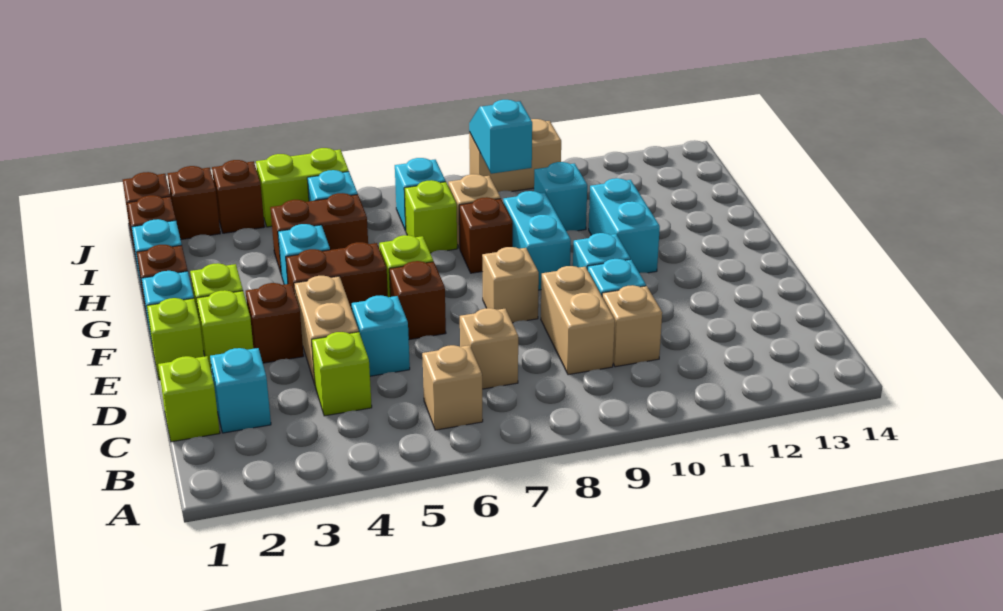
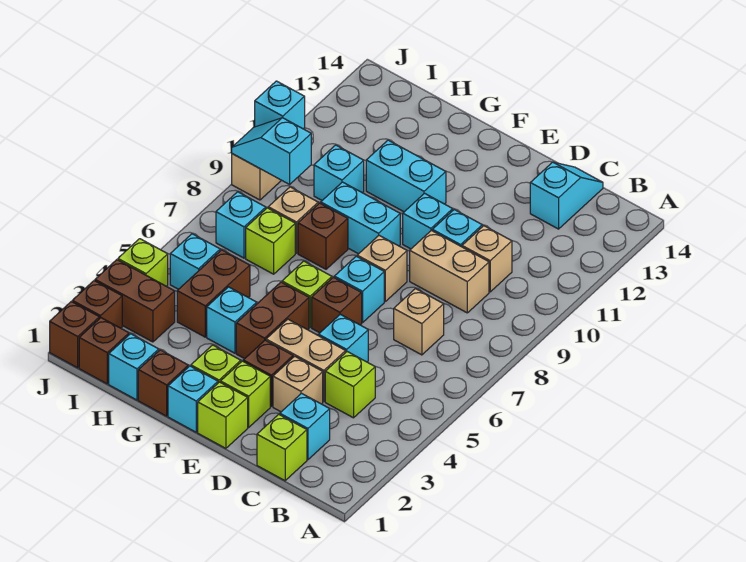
tan brick B6 level 1 -> tan brick D3 level 1
none -> cyan slope C13:C14 level 1 top 13
none -> cyan brick E7 level 1
brown brick J3 level 1 -> brown brick I3:J3 level 1
lime brick J4:J5 level 1 -> lime brick J4 level 1
none -> cyan brick J10 level 2

